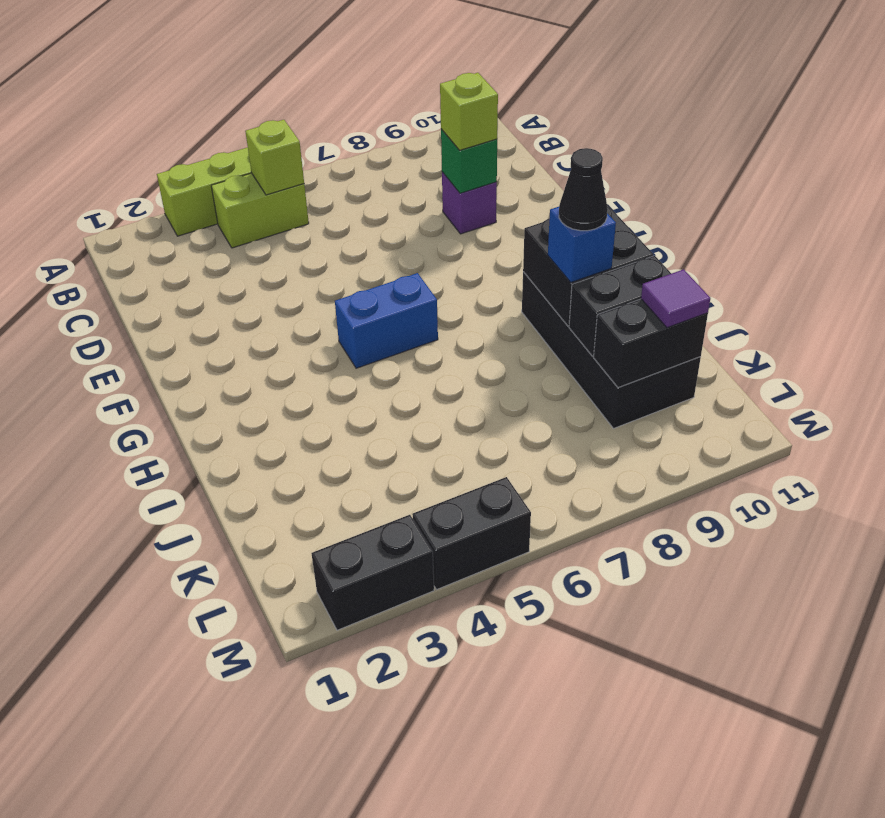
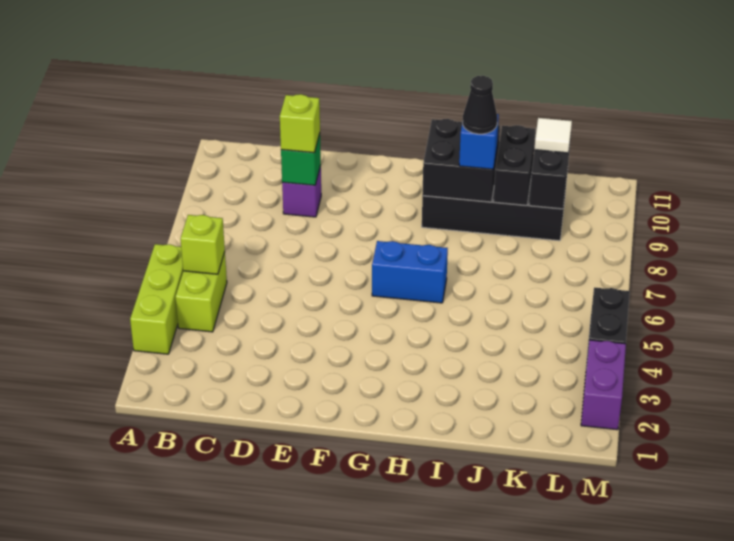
blue brick G5:G6 level 1 -> blue brick G6:H6 level 1
purple tile K10 level 3 -> white tile K10 level 3
black brick M2:M3 level 1 -> purple brick M2:M3 level 1

